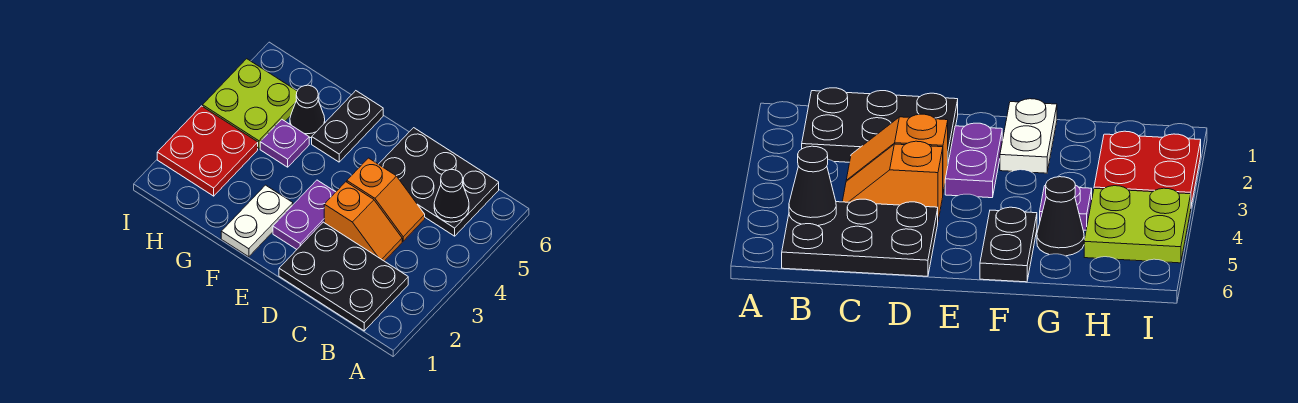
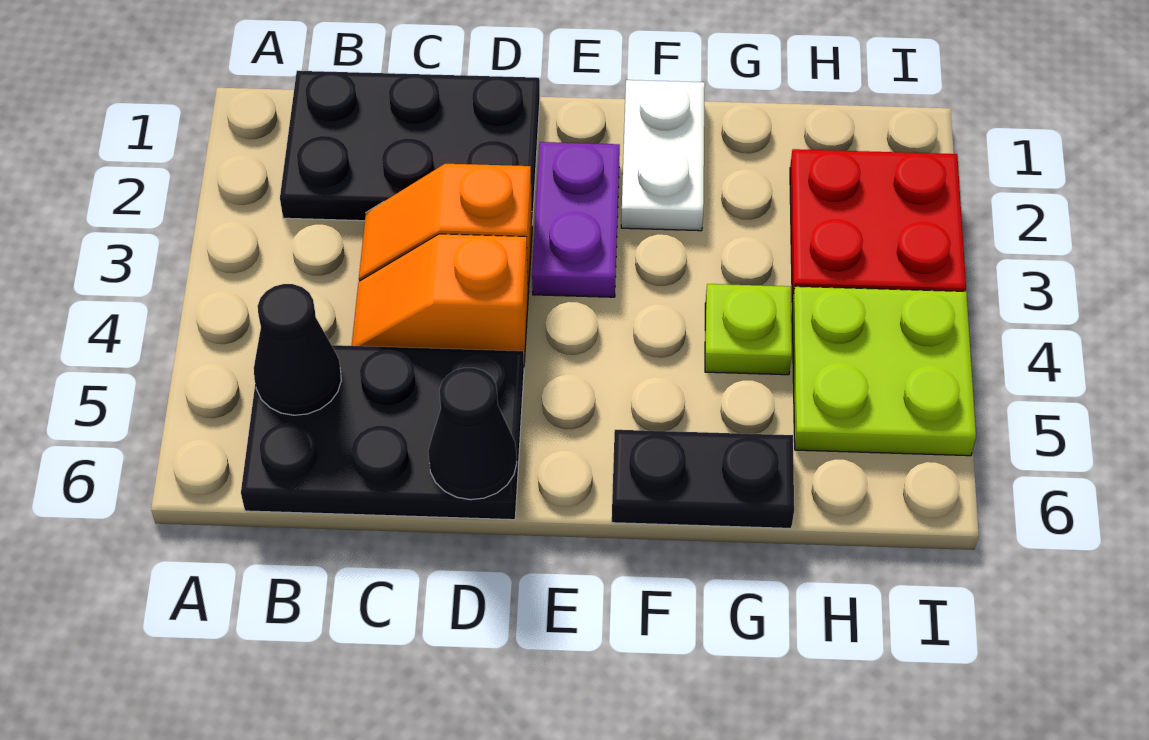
black plate F5:F6 level 1 -> black plate F6:G6 level 1
purple plate G4 level 1 -> lime plate G4 level 1
black cone G5 level 1 -> black cone D6 level 2

